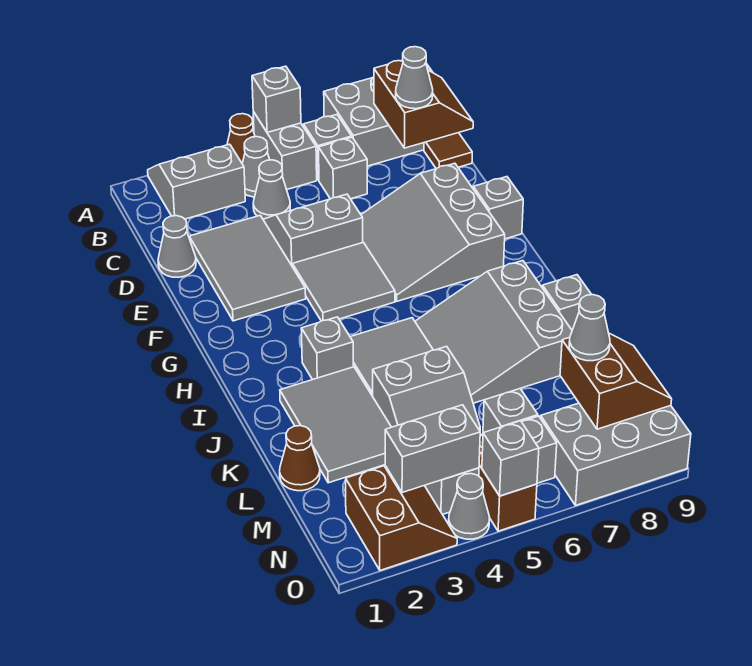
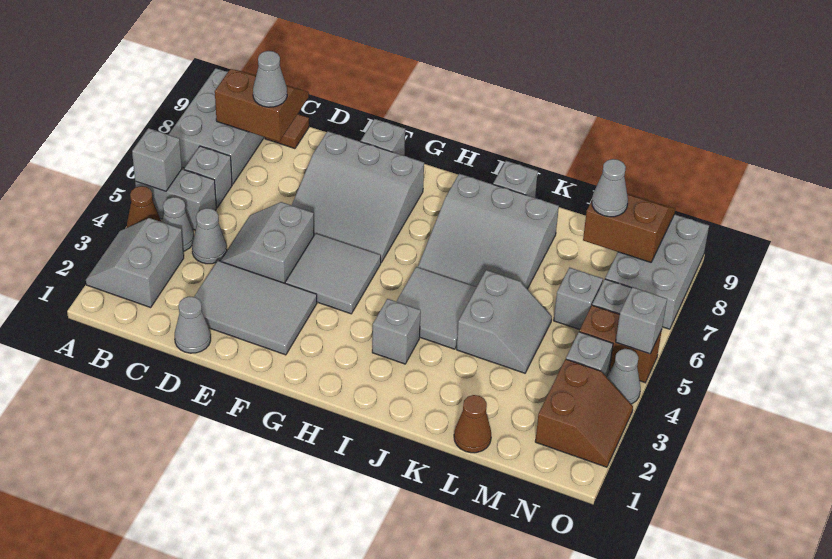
grey brick C6 level 1 -> none
grey tile J2:L3 level 1 -> none
brown slope N2:O3 level 1 top 2 -> brown slope N2:O3 level 1 top N
grey brick N3:N4 level 2 -> none

